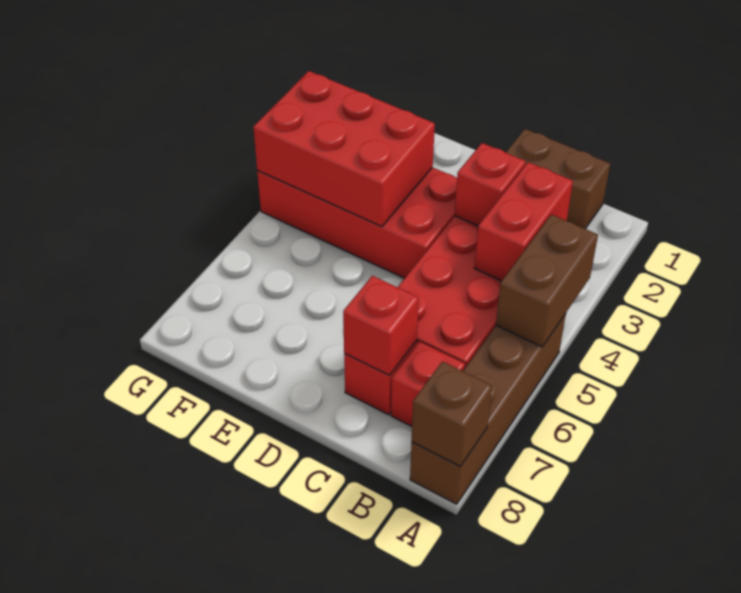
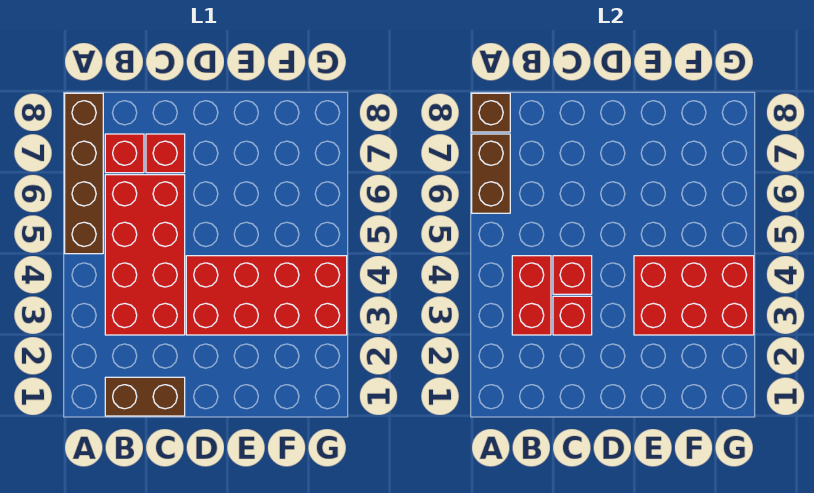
brown brick A4:A5 level 2 -> brown brick A6:A7 level 2
red brick C7 level 2 -> red brick C4 level 2

